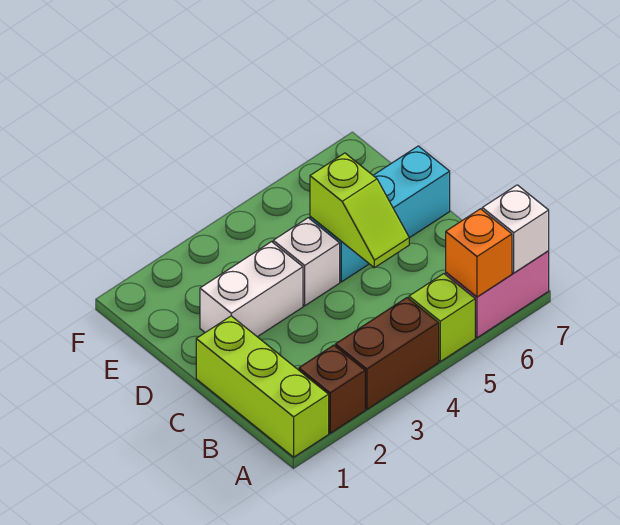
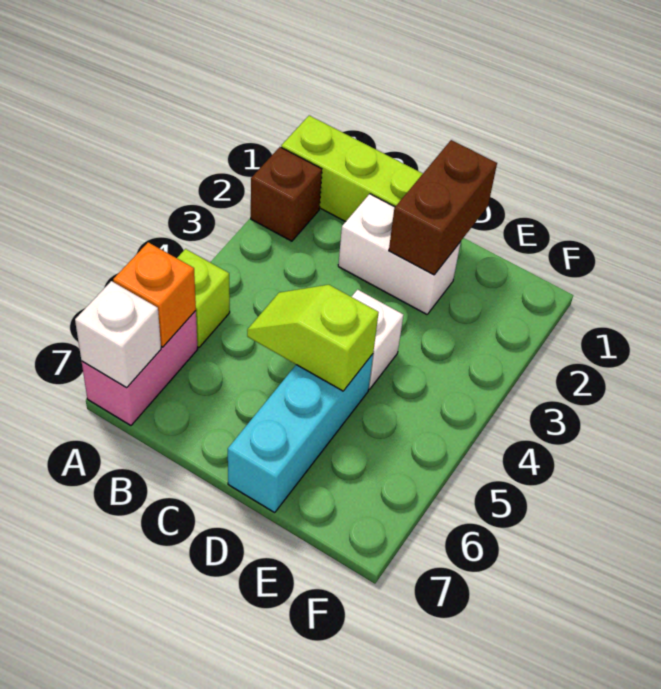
brown brick A3:A4 level 1 -> brown brick D1:D2 level 2
white brick D2:D3 level 1 -> white brick C2:D2 level 1

